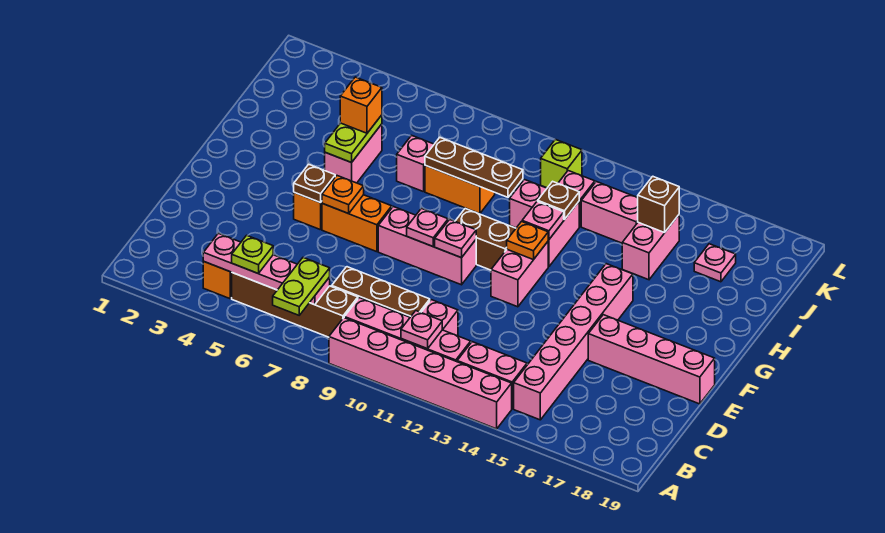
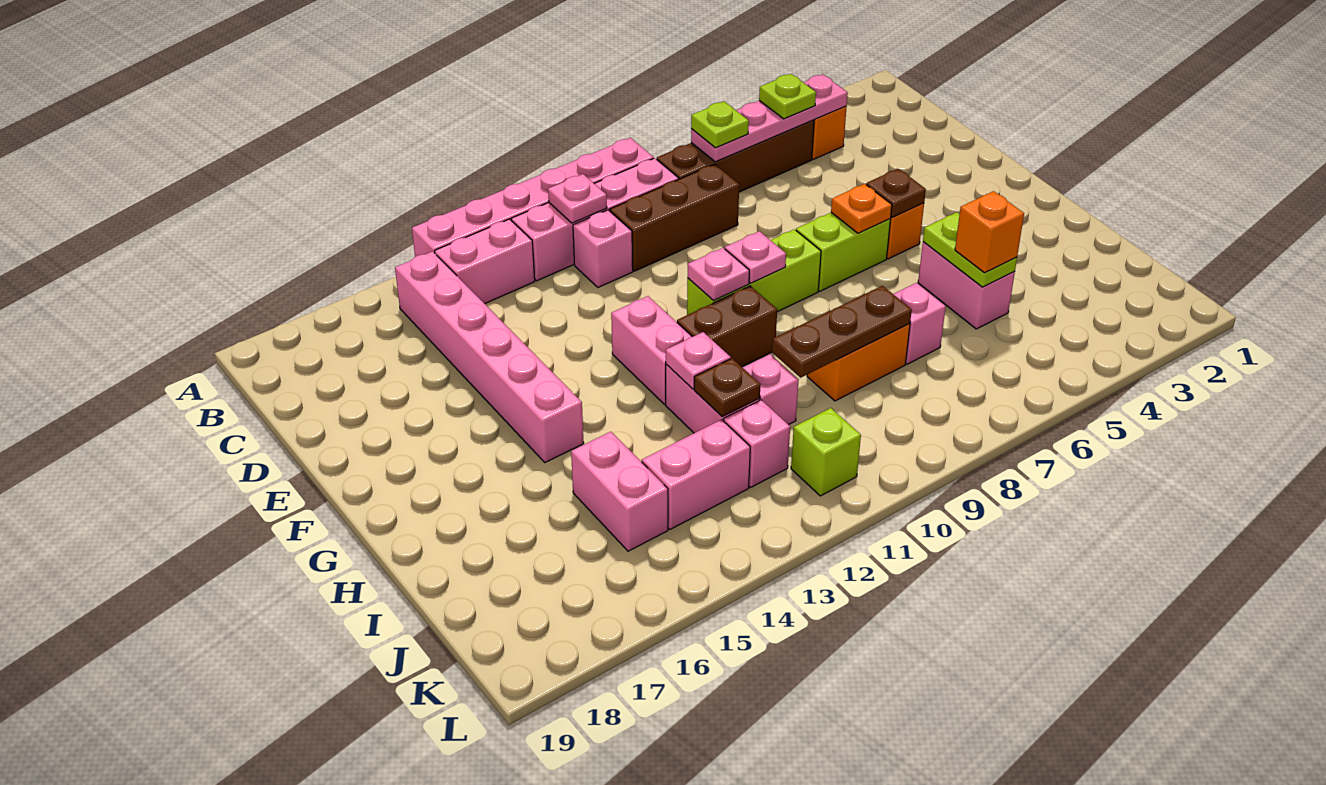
lime plate A7:B7 level 3 -> lime plate B7 level 3
pink brick E16:E19 level 1 -> none
orange brick F6:F7 level 1 -> lime brick F6:F7 level 1
pink brick F8:F10 level 1 -> lime brick F8:F10 level 1
orange plate G12 level 2 -> none
brown brick J15 level 2 -> none
pink plate J17 level 1 -> none

